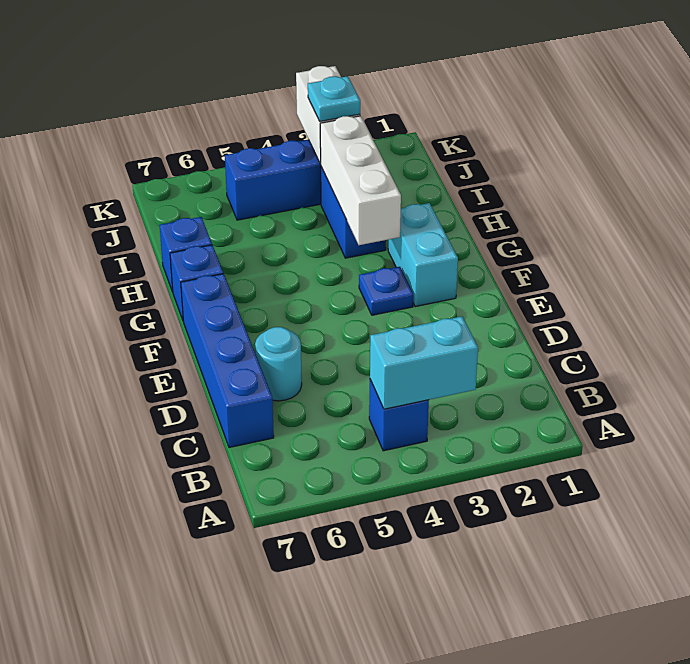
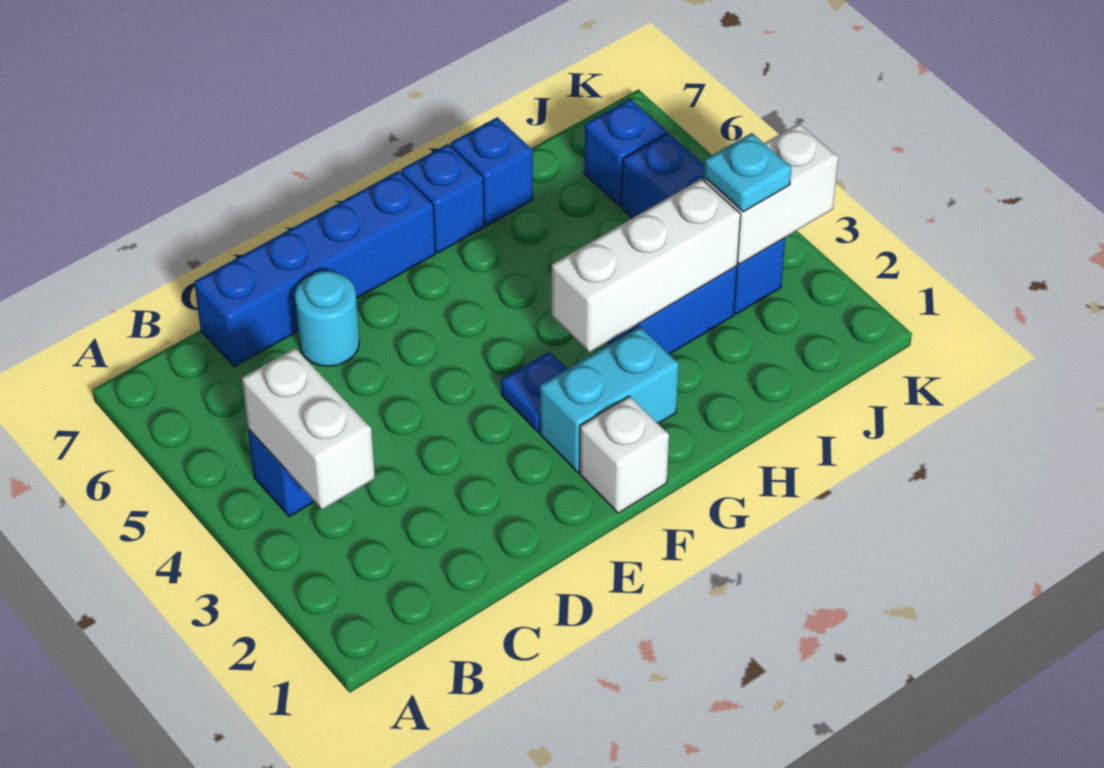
cyan brick B3:B4 level 2 -> white brick B3:B4 level 2
none -> white brick F1 level 1
none -> blue brick J6 level 1

